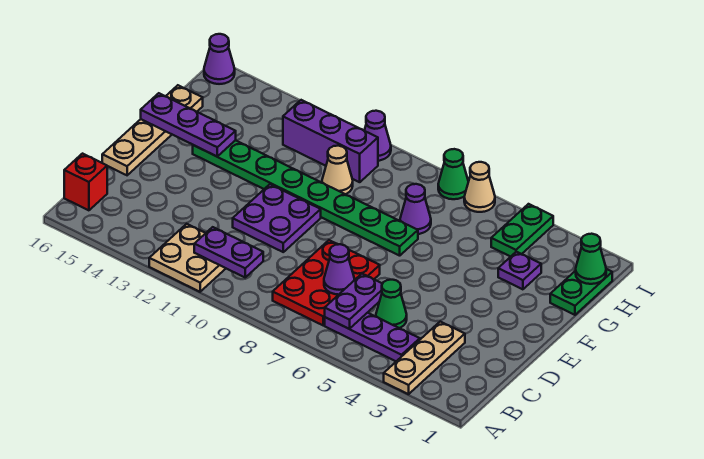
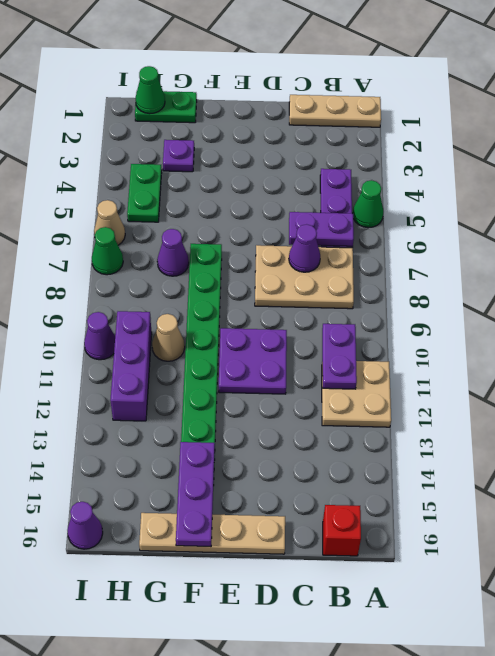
tan plate A3:C3 level 1 -> tan plate A1:C1 level 1
red plate B7:D8 level 1 -> tan plate B7:D8 level 1
green cone C5 level 1 -> green cone A5 level 1
green plate H4:I4 level 1 -> green plate H4:H5 level 1

